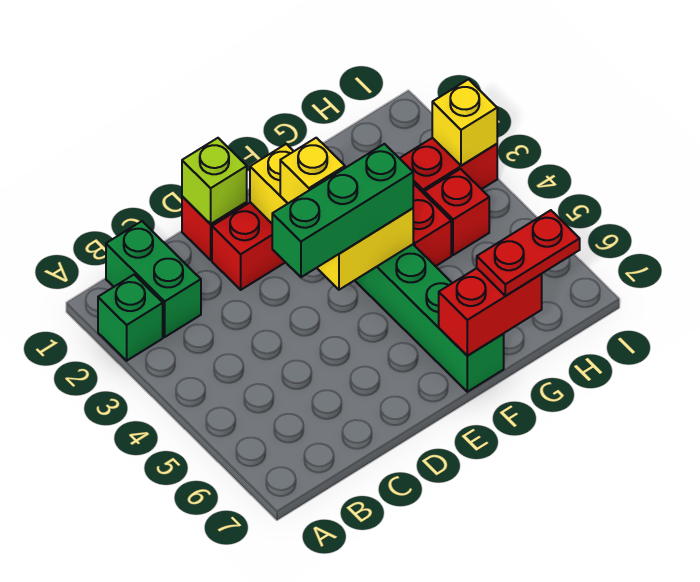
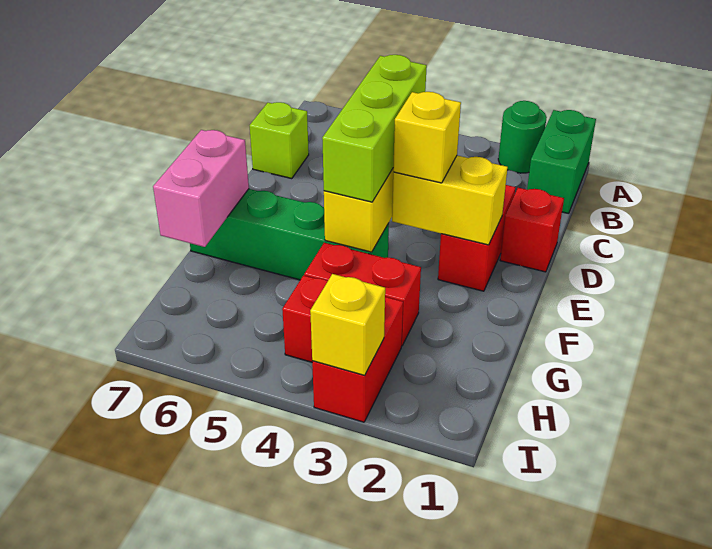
green brick A2 level 1 -> green round brick A2 level 1
green brick B1:B2 level 1 -> green brick A1:B1 level 1
lime brick D1 level 2 -> lime brick C7 level 1
green brick D4:F4 level 3 -> lime brick D4:F4 level 3
red brick F7:G7 level 2 -> pink brick F7:G7 level 2
red plate G7:H7 level 3 -> none

